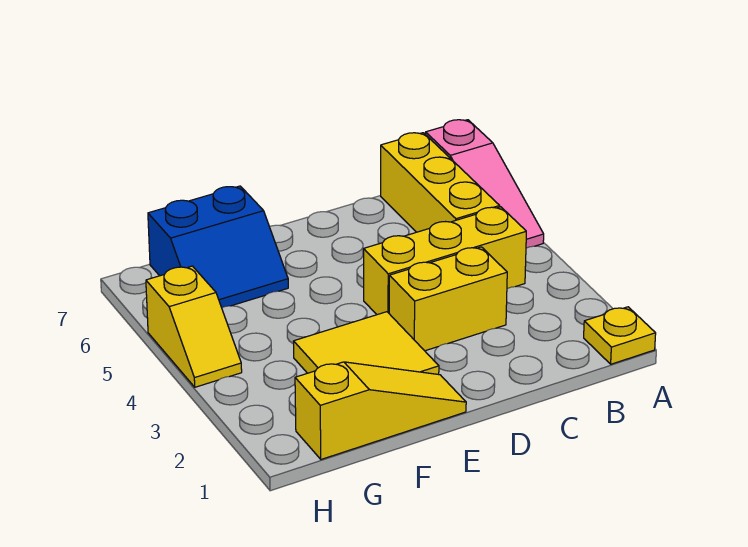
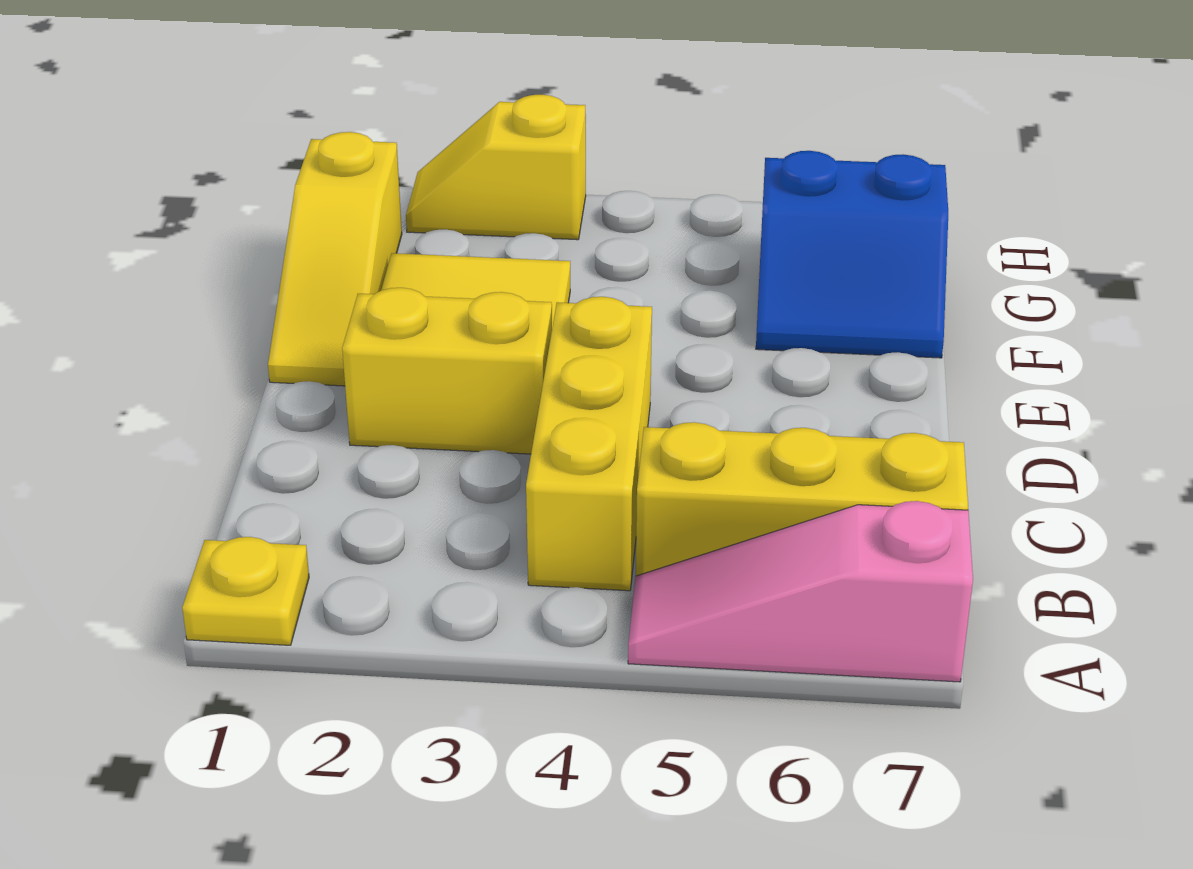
yellow brick C3:D3 level 1 -> yellow brick D2:D3 level 1
blue slope F6:G7 level 1 top 7 -> blue slope F6:G7 level 1 top G
yellow slope H4:H5 level 1 top 5 -> yellow slope H2:H3 level 1 top 3

